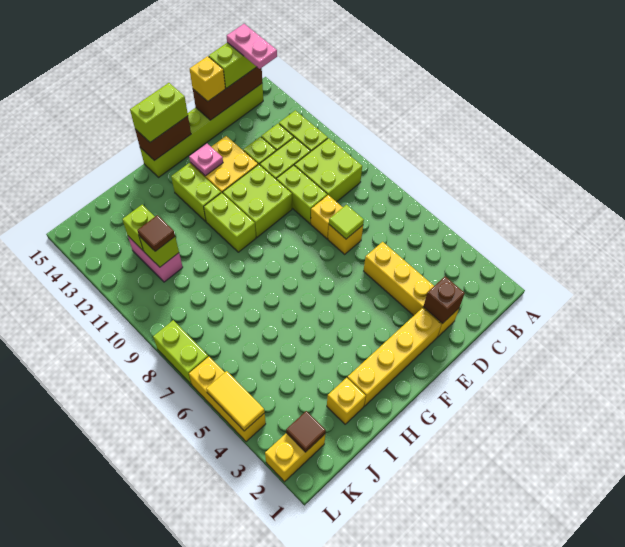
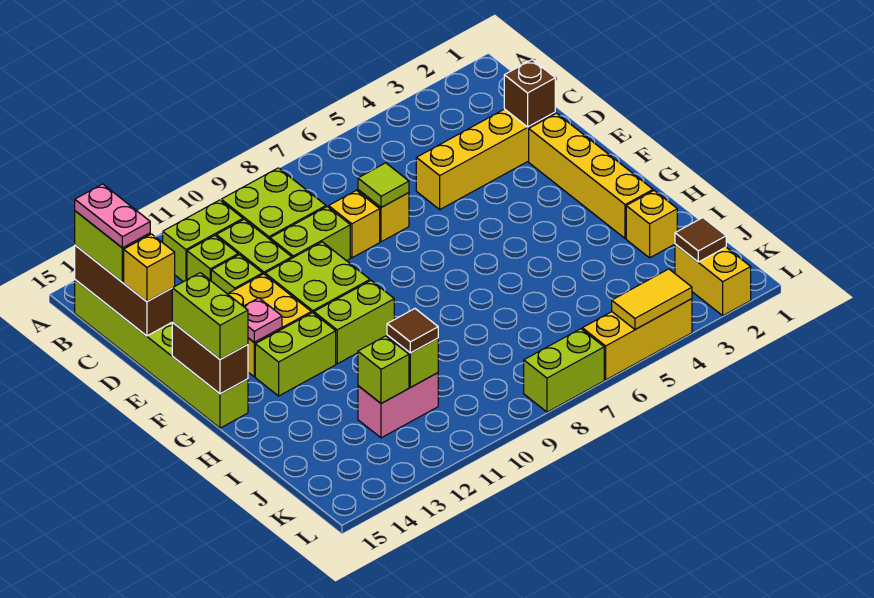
pink plate B14:B15 level 4 -> pink plate B15:C15 level 4

